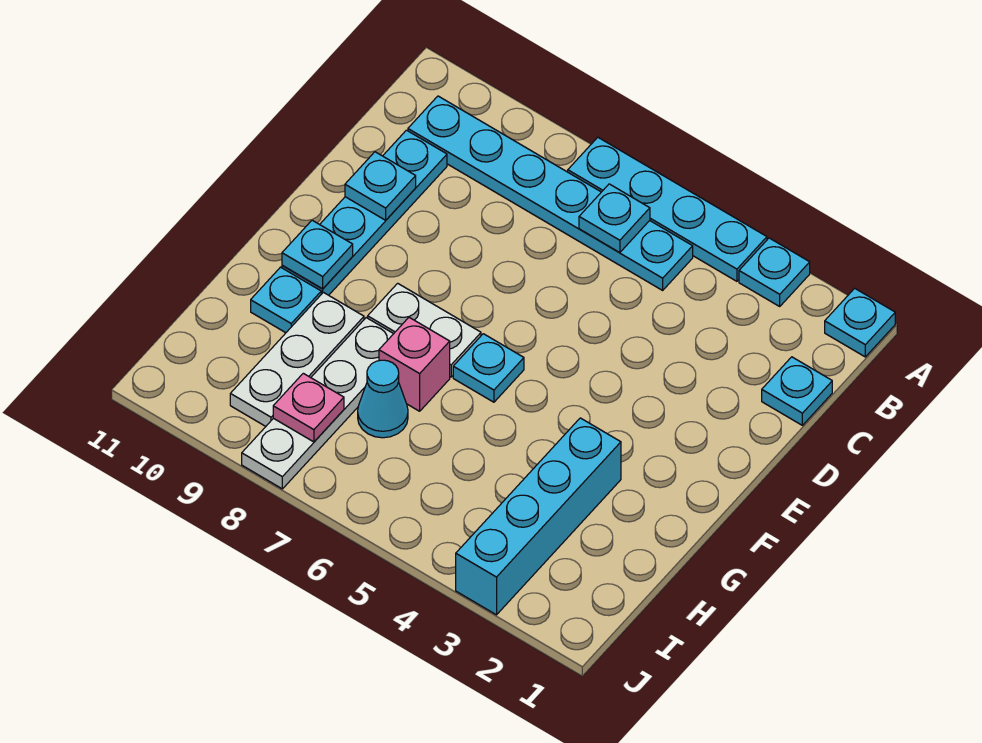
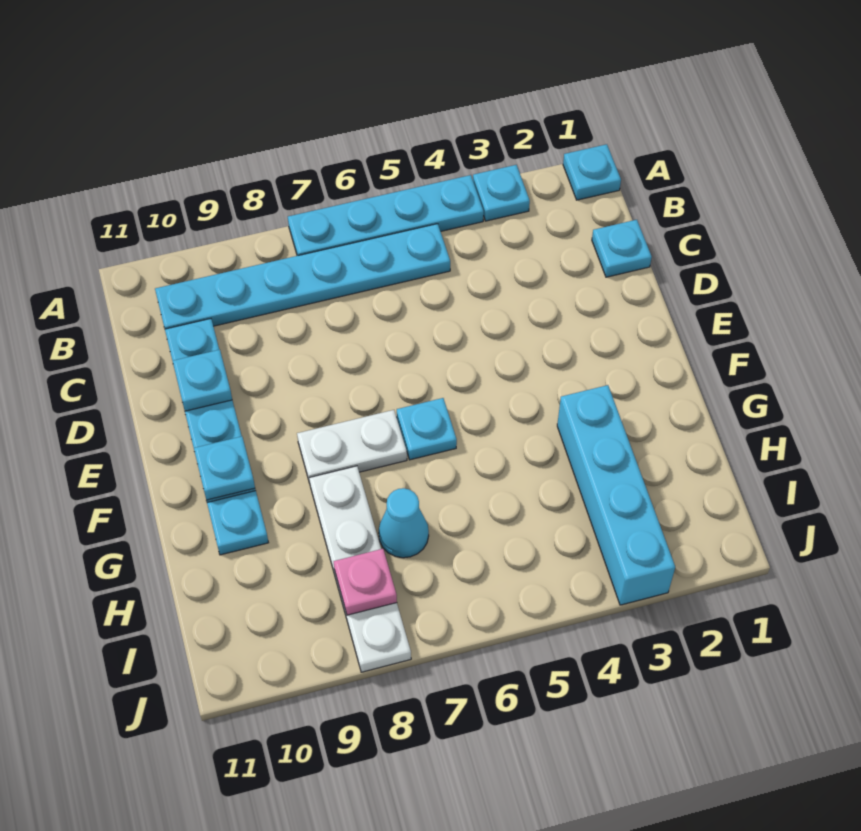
cyan plate B6 level 2 -> none
pink brick G7 level 1 -> none
white plate G9:I9 level 1 -> none

